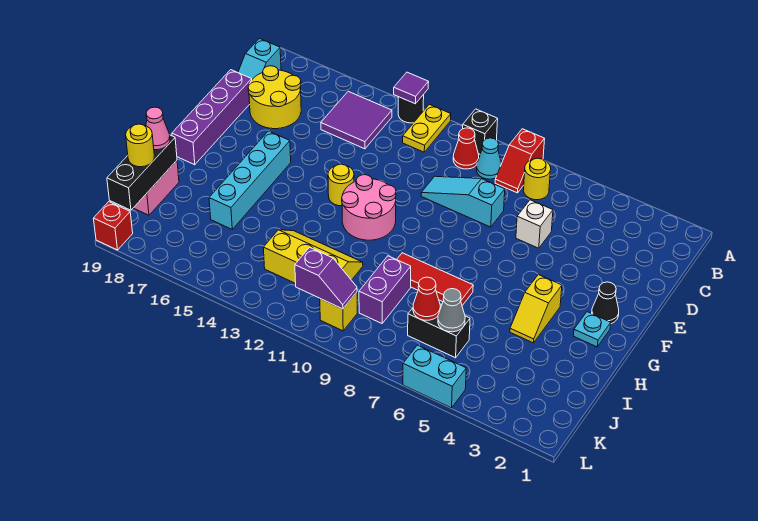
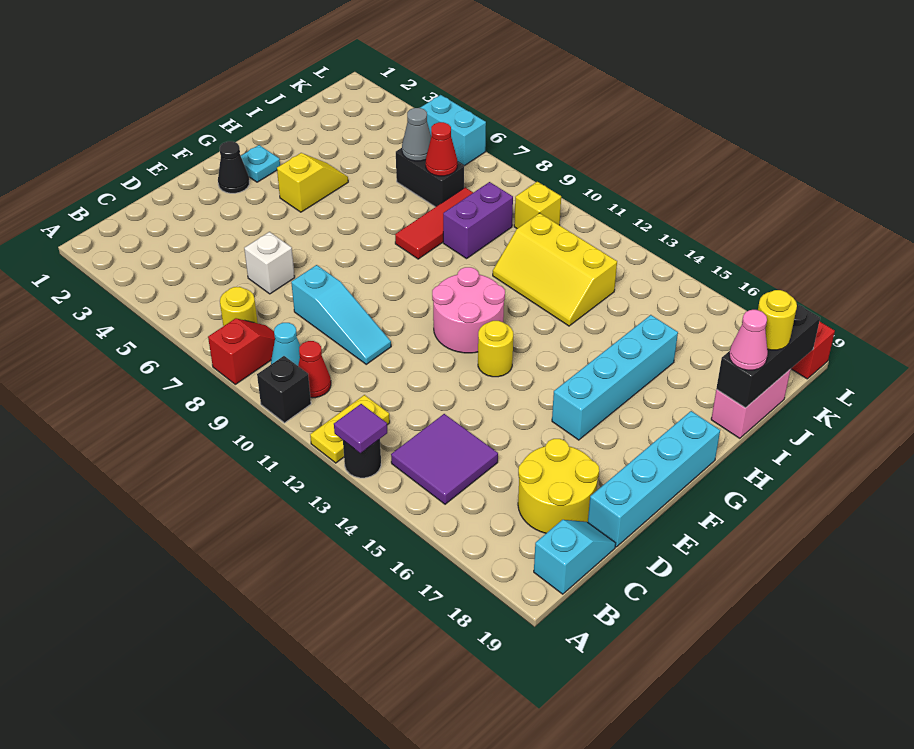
purple brick D19:G19 level 1 -> cyan brick D19:G19 level 1
red tile H7:H9 level 1 -> red tile H8:J8 level 1
purple slope K10:K11 level 2 top 11 -> none

